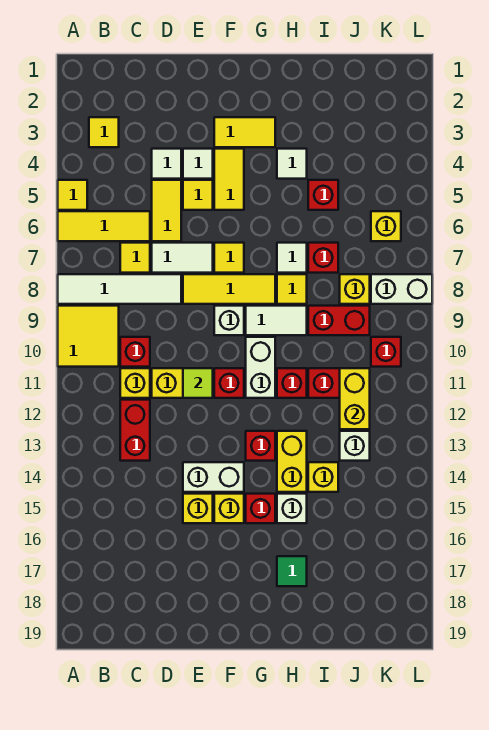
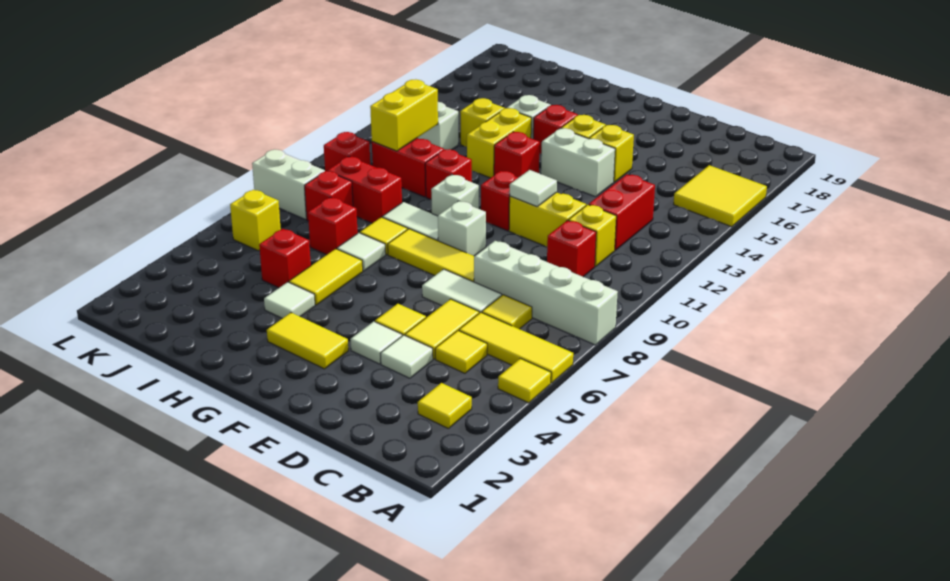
white tile A8:D8 level 1 -> white brick A8:D8 level 1
yellow tile A9:B10 level 1 -> yellow tile A15:B16 level 1
lime tile E11 level 2 -> white tile E11 level 2
yellow tile F4:F5 level 1 -> yellow tile H5:H6 level 1
yellow tile F7 level 1 -> yellow tile C5 level 1
white brick G10:G11 level 1 -> white brick G10 level 1
green tile H17 level 1 -> none
yellow brick J8 level 1 -> red brick J8 level 1

